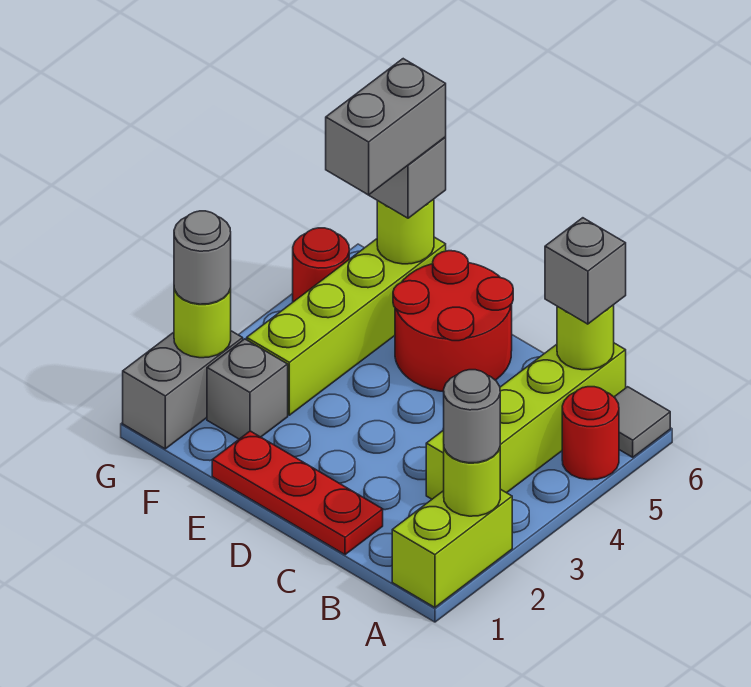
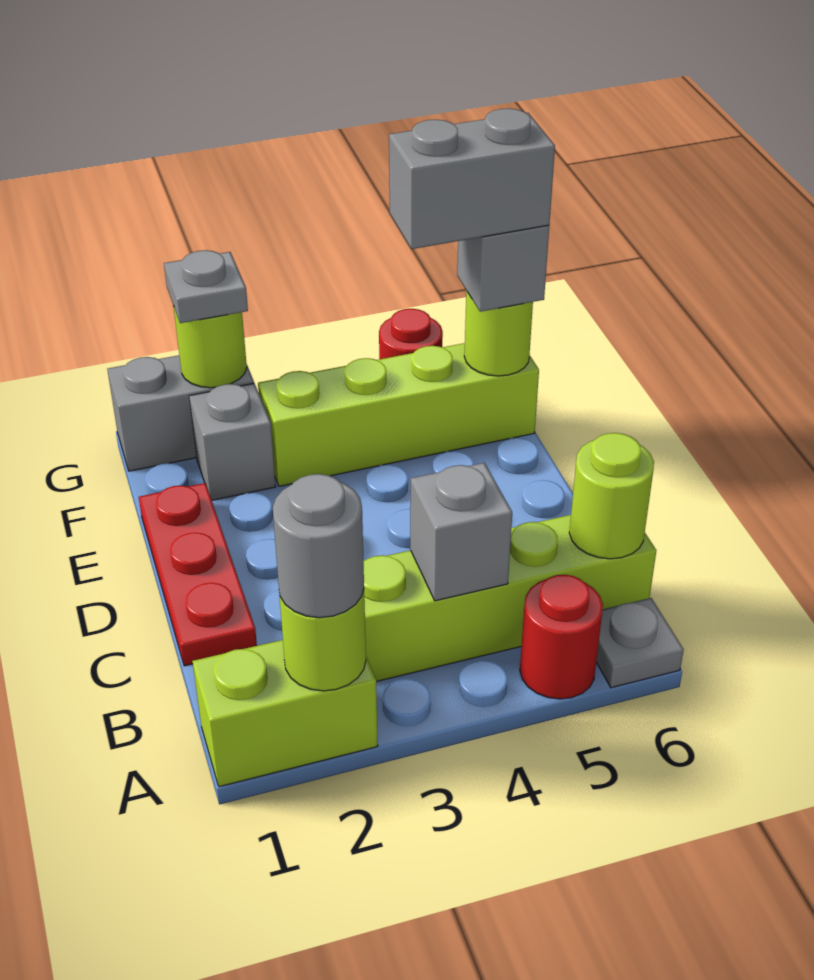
grey tile A6 level 1 -> grey plate A6 level 1
grey brick B6 level 3 -> grey brick B4 level 2
red round brick D5:E6 level 1 -> none
grey round brick G2 level 3 -> grey plate G2 level 3

